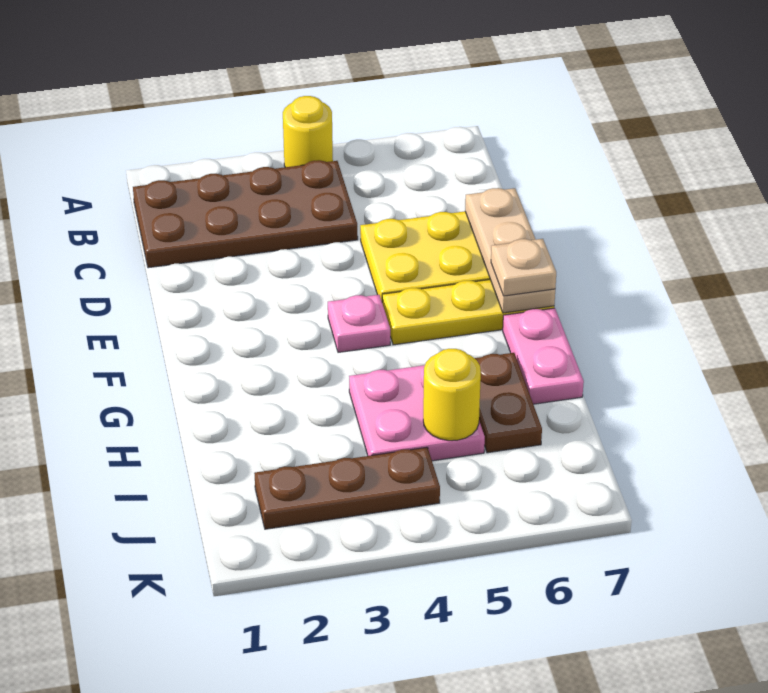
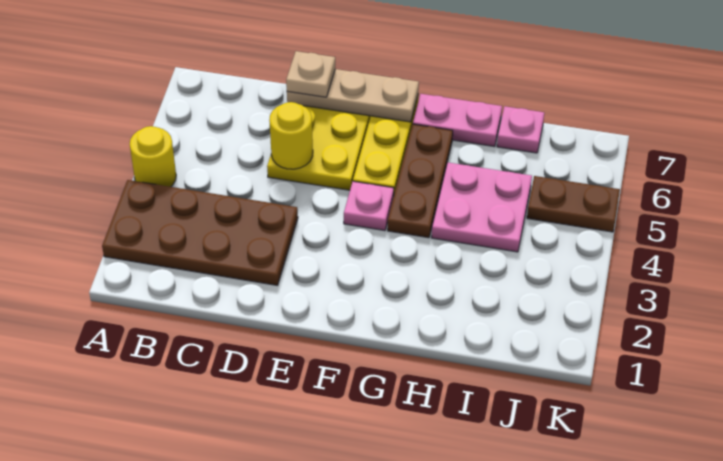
brown plate B1:C4 level 1 -> brown plate A2:D3 level 1
tan plate F7 level 3 -> tan plate D7 level 3
brown plate H6:I6 level 1 -> brown plate J5:K5 level 1
yellow round brick I5 level 2 -> yellow round brick D5 level 2
none -> pink plate I7 level 1
brown plate J2:J4 level 1 -> brown plate G4:G6 level 1

